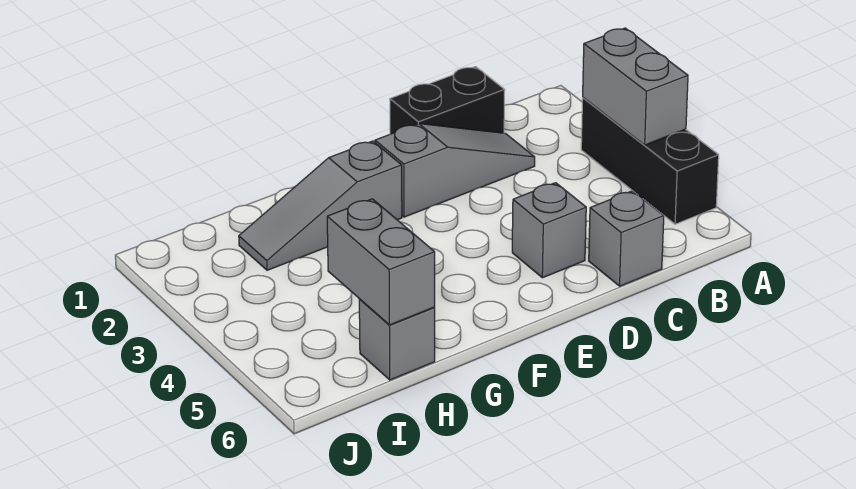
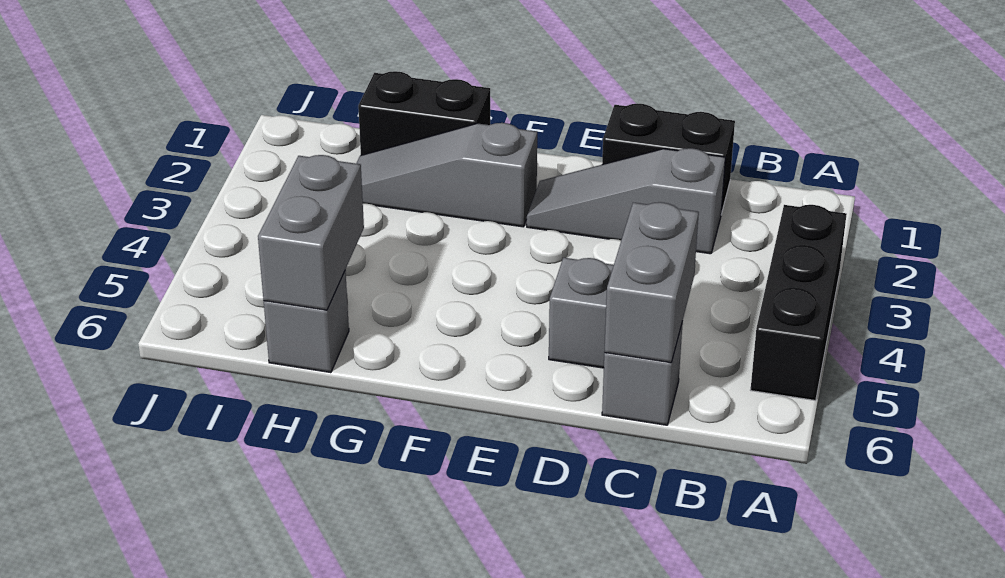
grey brick A3:A4 level 2 -> grey brick C5:C6 level 2
grey slope C2:E2 level 1 top E -> grey slope C2:E2 level 1 top C
none -> black brick G1:H1 level 1

